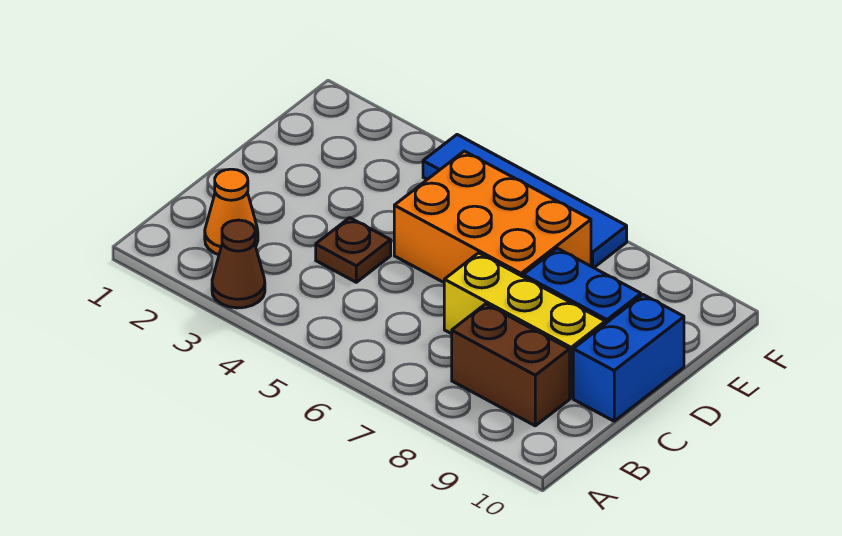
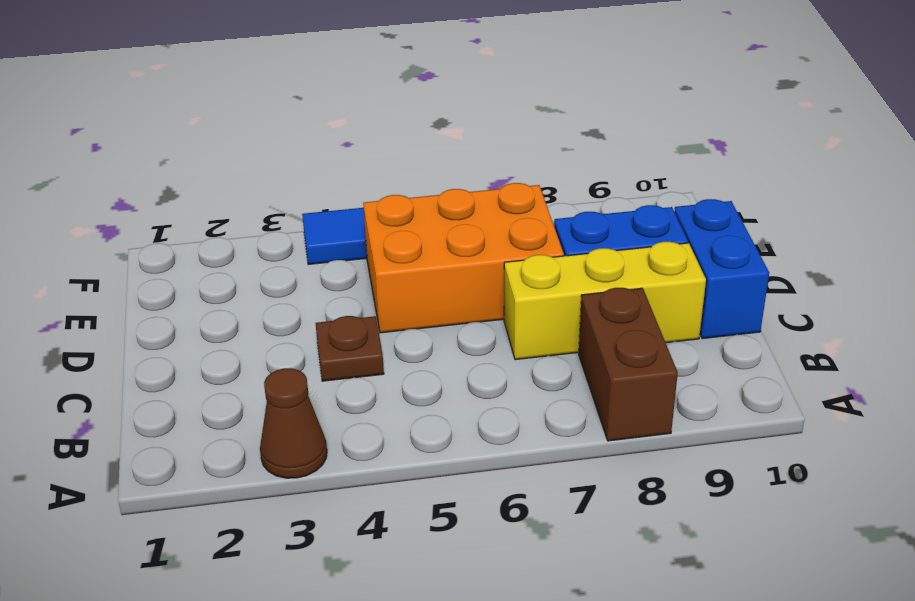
orange cone B2 level 1 -> none
brown brick B8:B9 level 1 -> brown brick A8:B8 level 1

